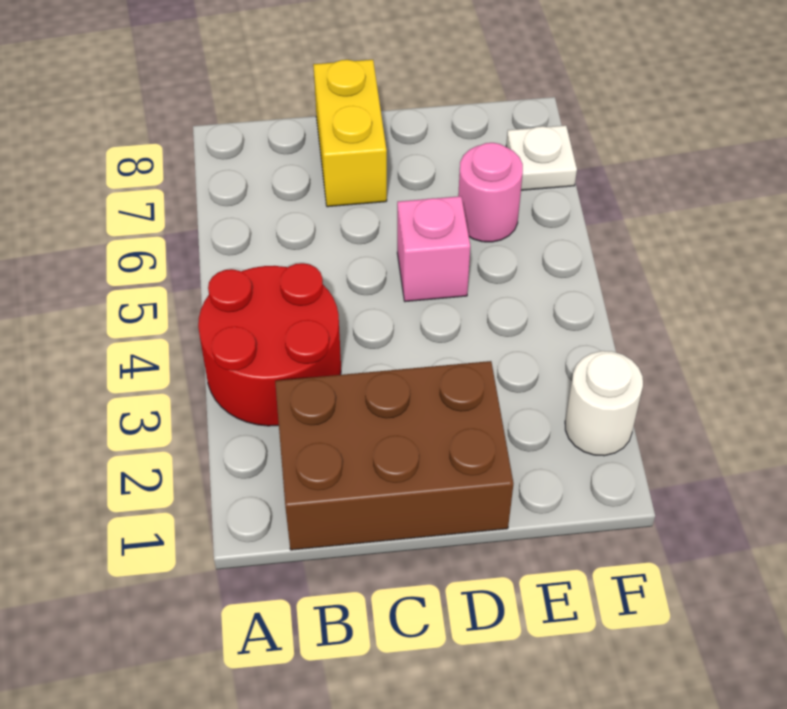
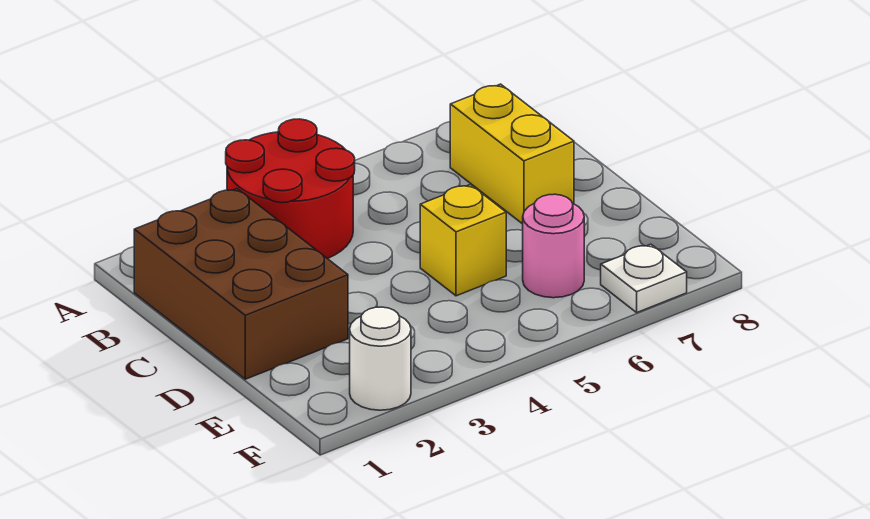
yellow brick C7:C8 level 1 -> yellow brick B7:C7 level 1
pink brick D5 level 1 -> yellow brick D5 level 1

